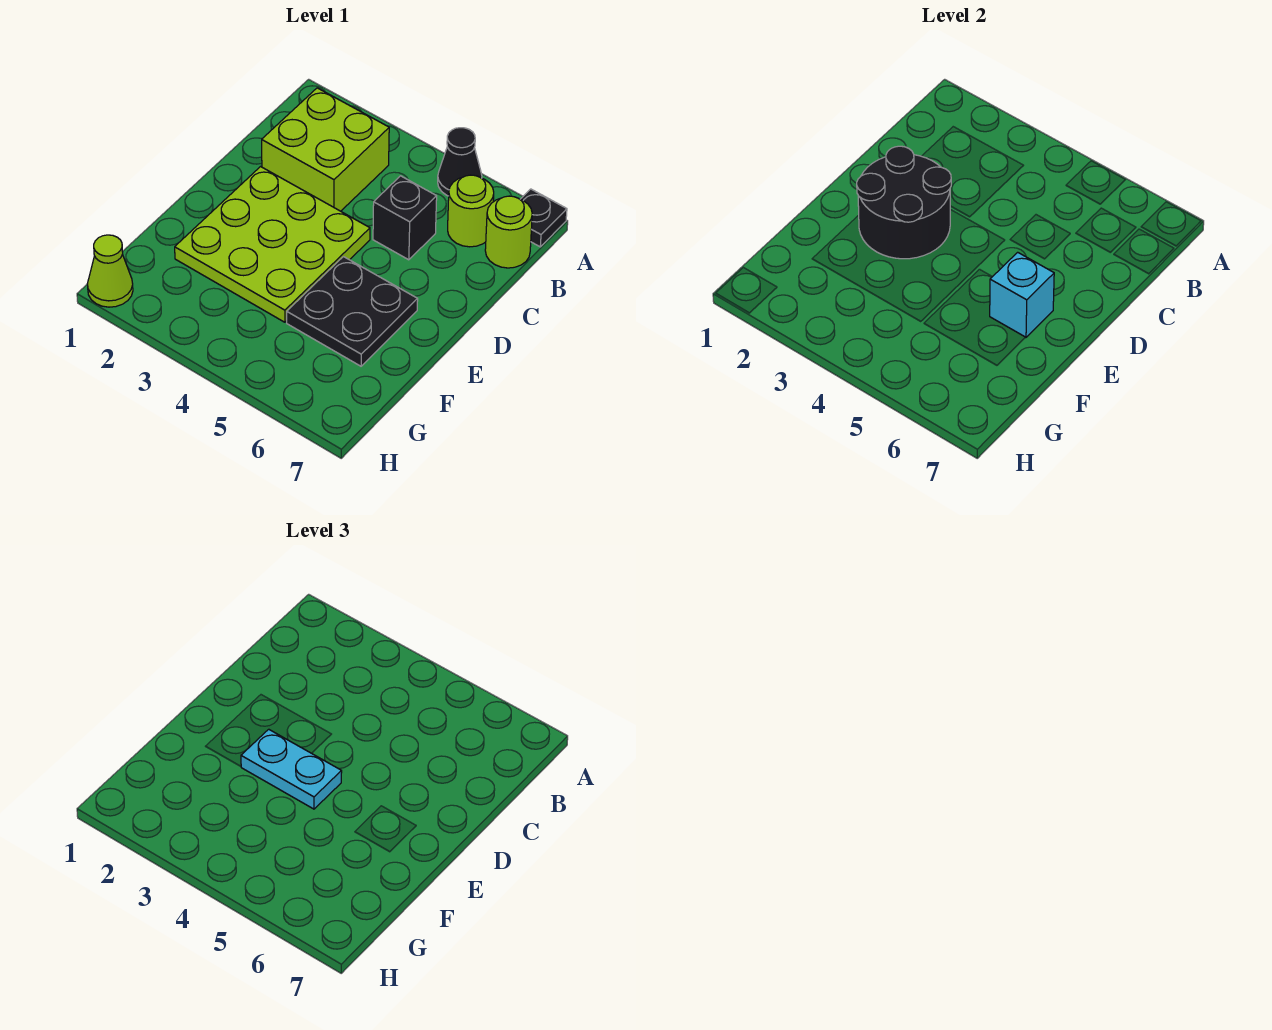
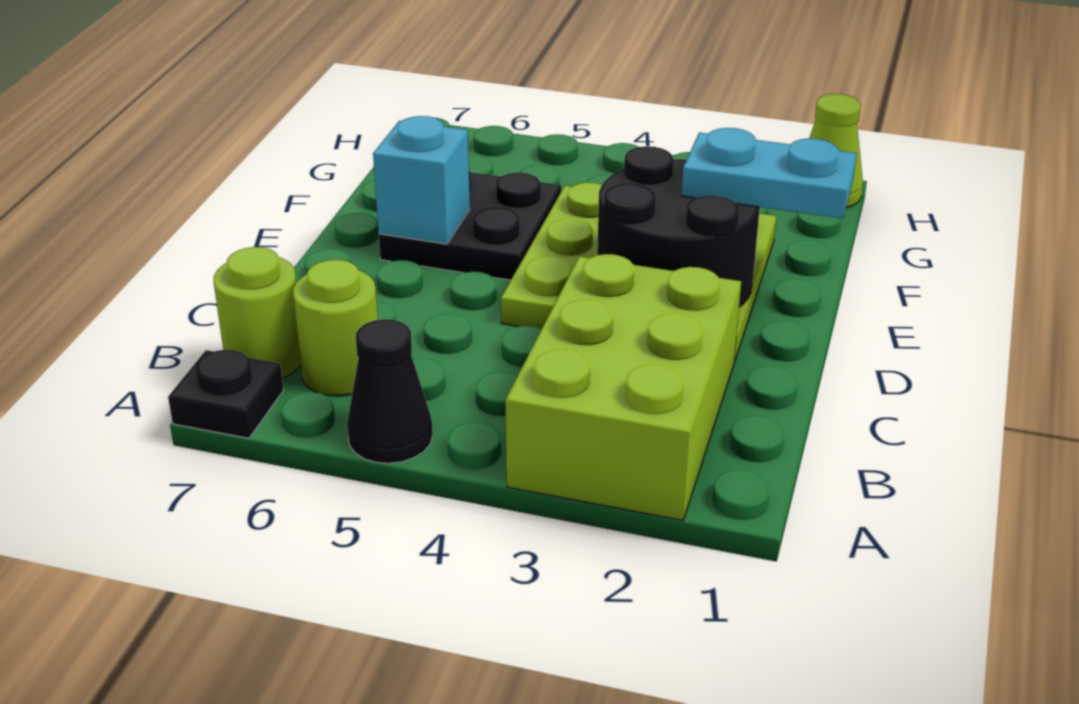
lime brick B2:C3 level 1 -> lime brick A2:C3 level 1
black brick C5 level 1 -> none
cyan plate E3:E4 level 3 -> cyan plate E1:E2 level 3

